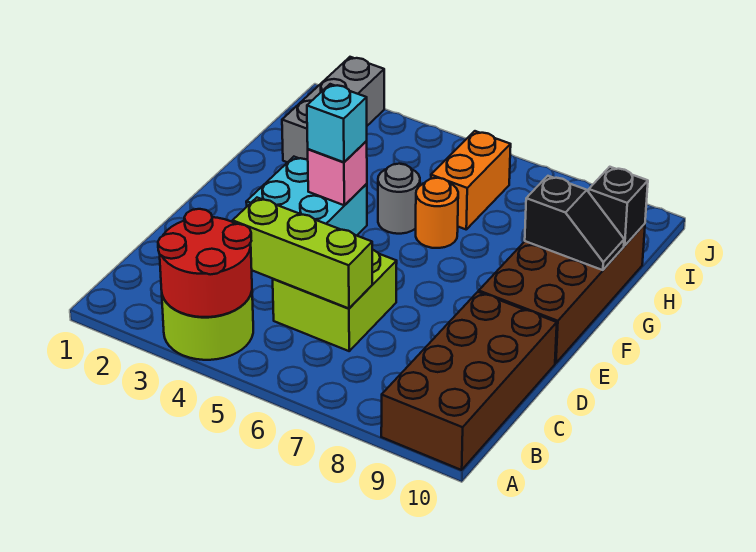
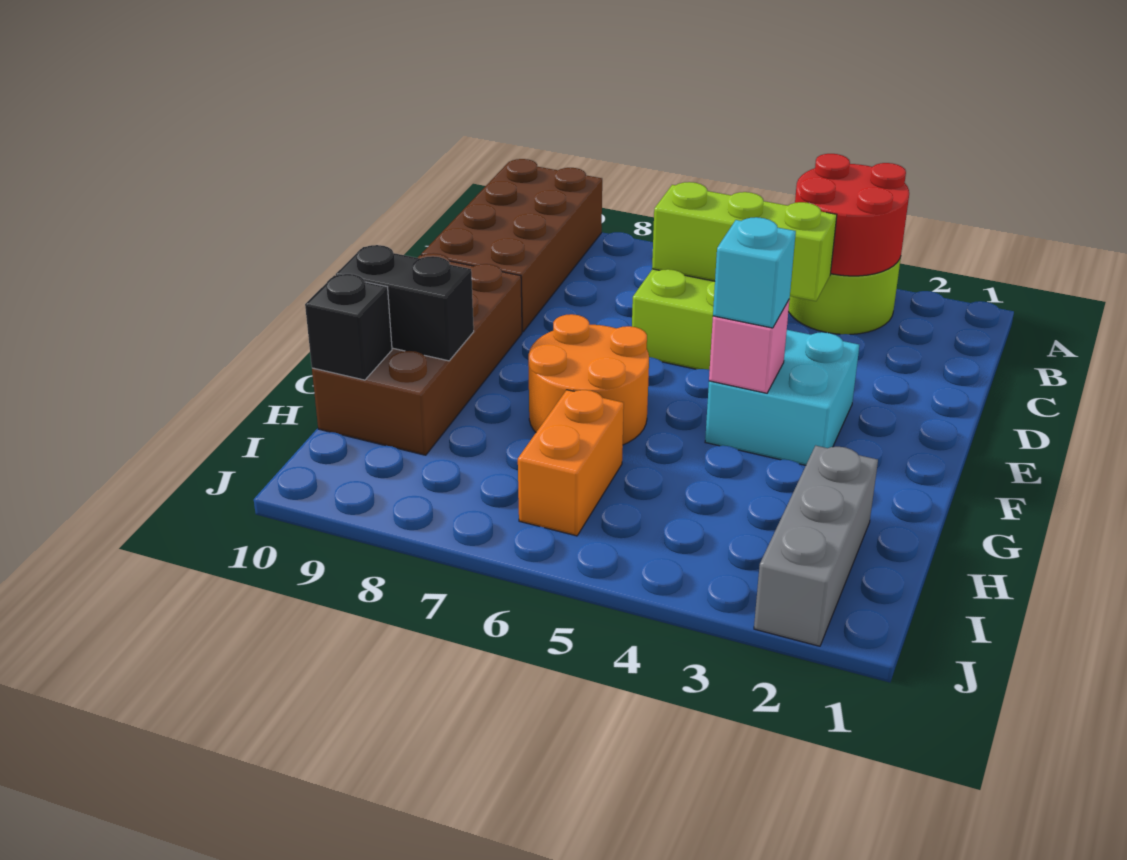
grey round brick G5 level 1 -> none
orange round brick G6 level 1 -> orange round brick F6:G7 level 1
black slope G9:G10 level 2 top 9 -> black brick G9:G10 level 2

